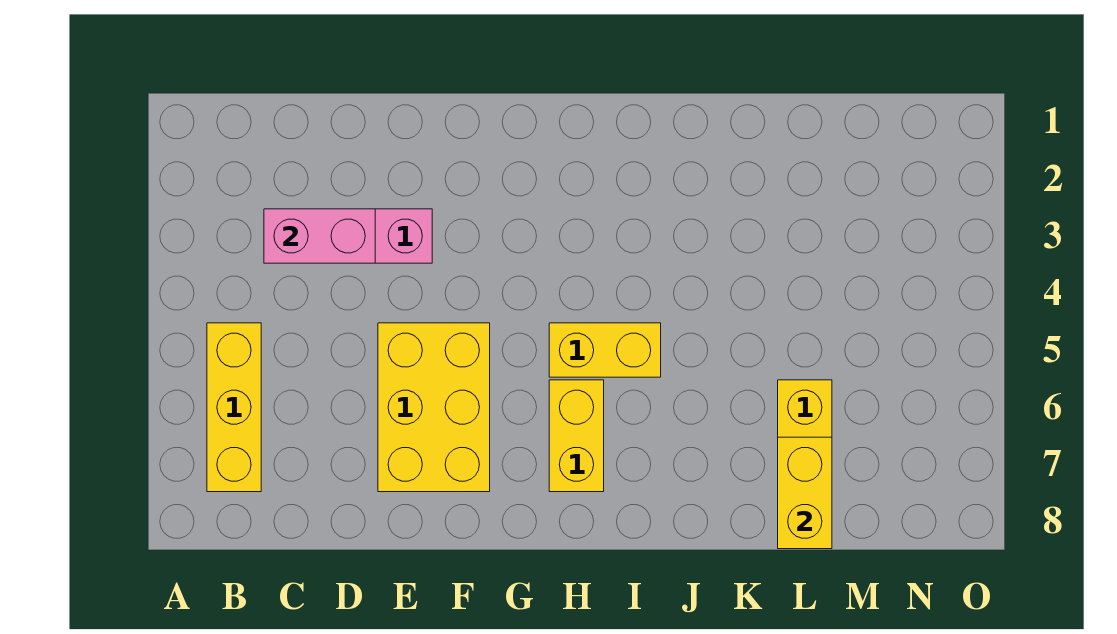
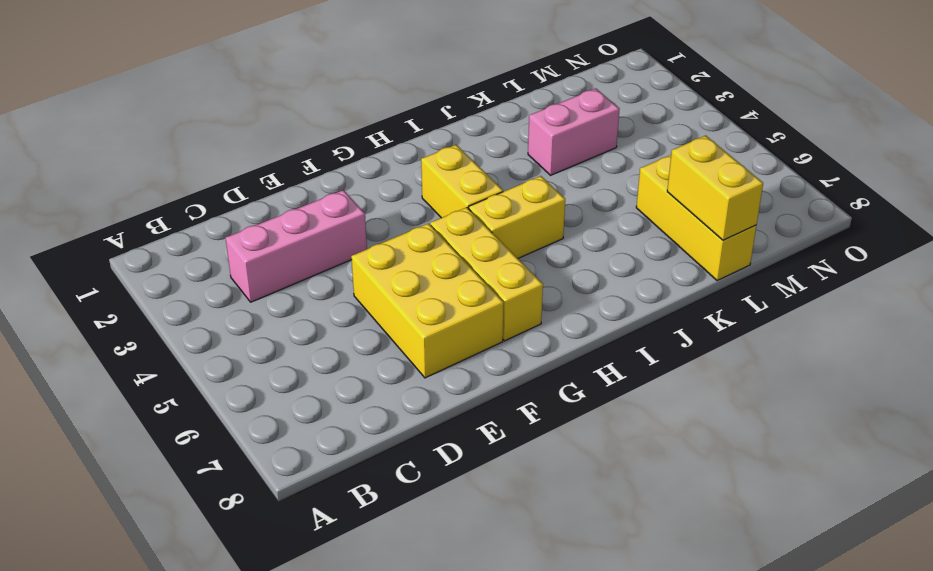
yellow brick B5:B7 level 1 -> yellow brick G5:G7 level 1
pink brick C3:D3 level 2 -> pink brick K3:L3 level 1
yellow brick H6:H7 level 1 -> yellow brick H3:H4 level 1

